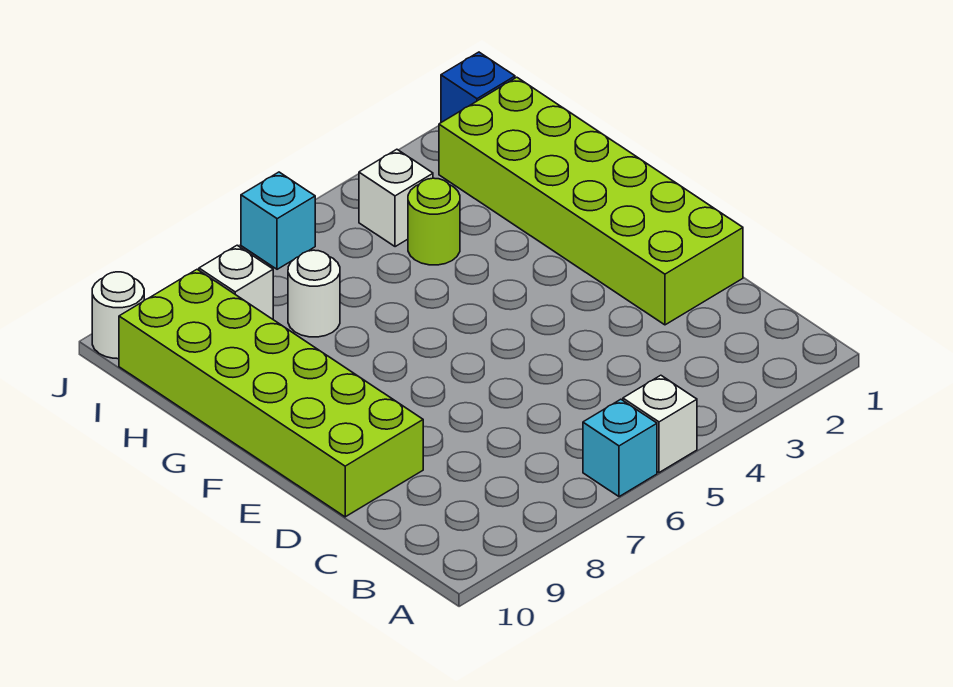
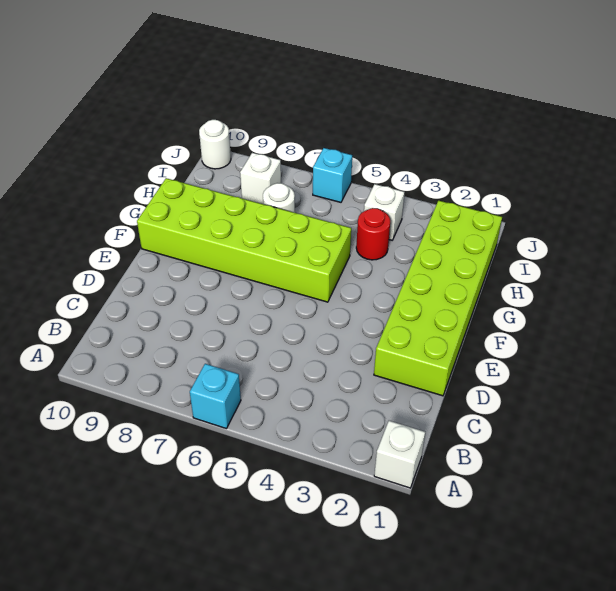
white brick A5 level 1 -> white brick A1 level 1
lime brick D9:I10 level 1 -> lime brick F5:G10 level 1
lime round brick H4 level 1 -> red round brick H4 level 1
blue brick J1 level 1 -> none

